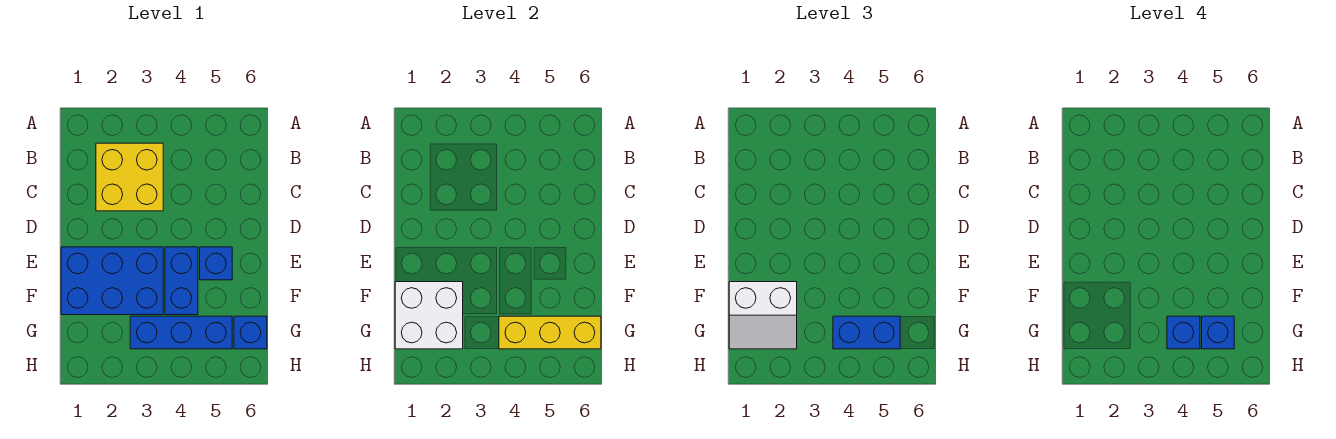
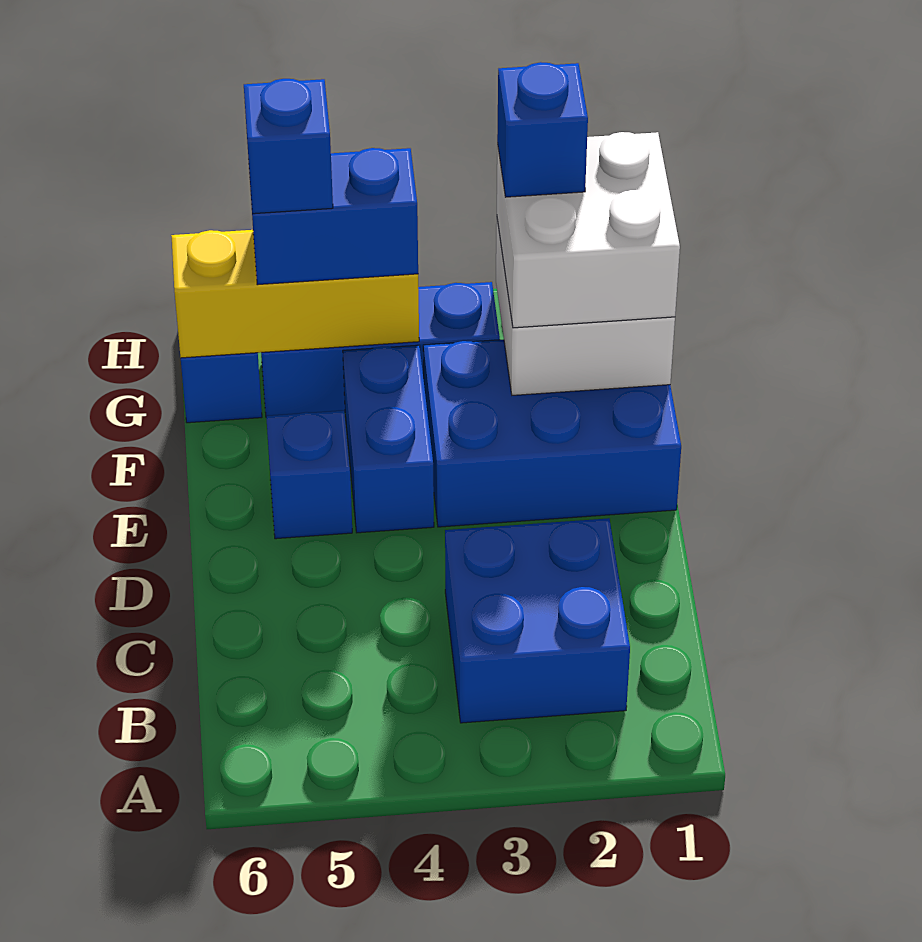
yellow brick B2:C3 level 1 -> blue brick B2:C3 level 1
white slope F1:G2 level 3 top F -> white brick F1:G2 level 3
blue brick G4 level 4 -> blue brick G2 level 4

